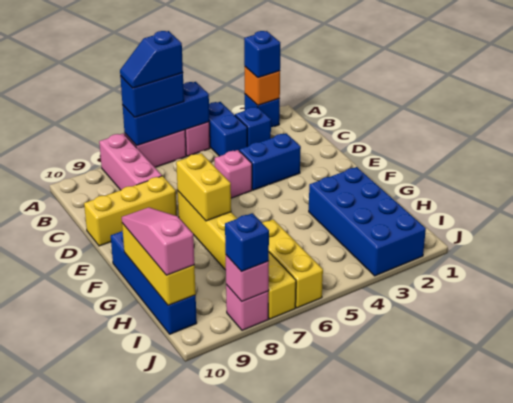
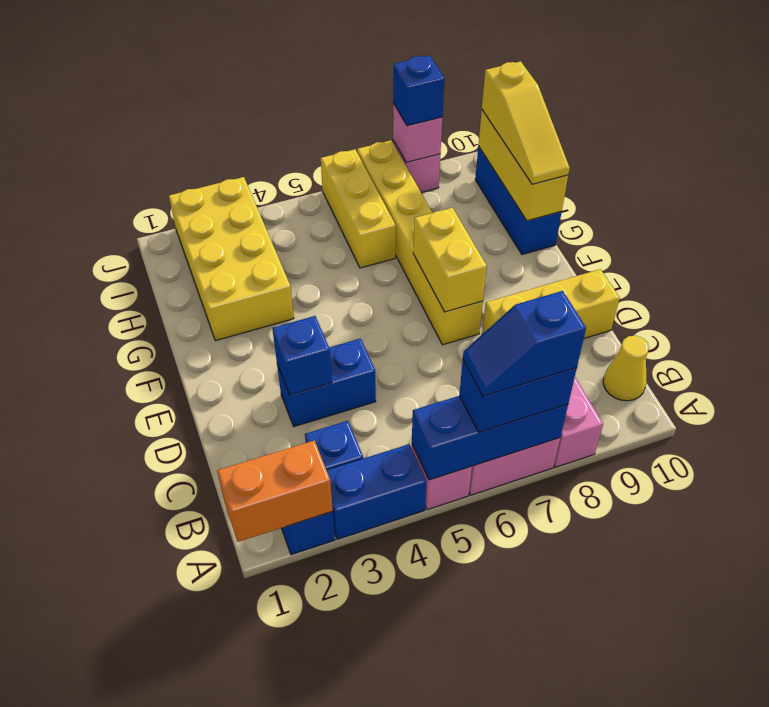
orange brick A2 level 2 -> orange brick A1:A2 level 2
blue brick A2 level 3 -> blue brick D3 level 2
blue brick A4:B4 level 1 -> blue brick A3:A4 level 1
blue slope A6:A7 level 4 top 6 -> blue slope A6:A7 level 4 top 7
none -> yellow cone B10 level 1
pink brick D5 level 1 -> none
blue brick F10:I10 level 1 -> blue brick G10:I10 level 1
blue brick G2:J3 level 1 -> yellow brick G2:J3 level 1
pink slope G10:I10 level 3 top I -> yellow slope G10:I10 level 3 top I

